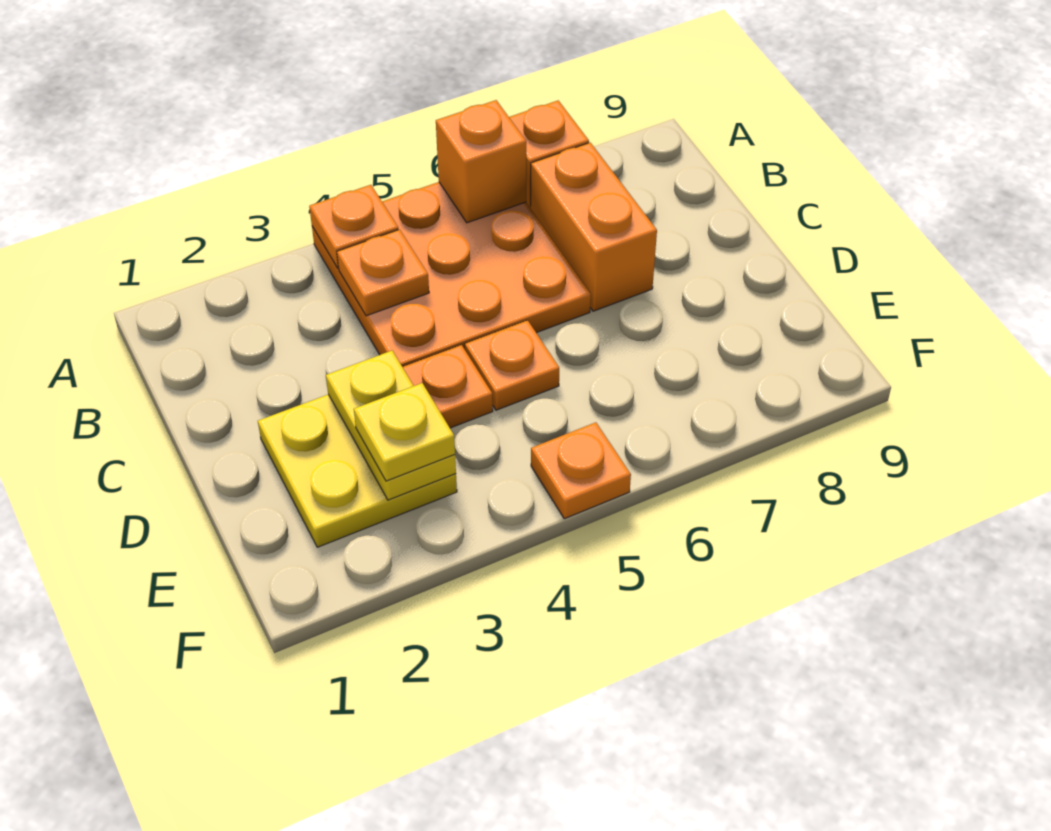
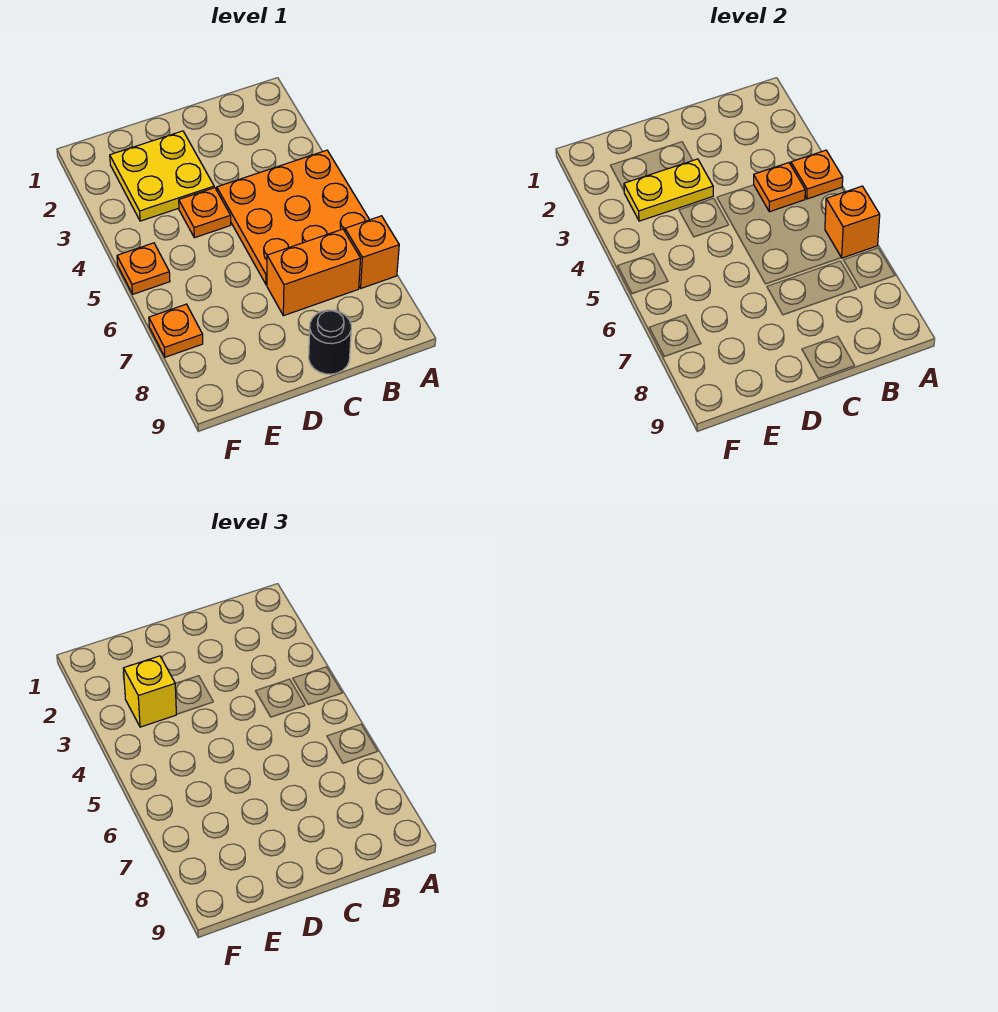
none -> black round brick C9 level 1
orange plate D5 level 1 -> orange plate F7 level 1
yellow plate E3 level 3 -> yellow brick E3 level 3

